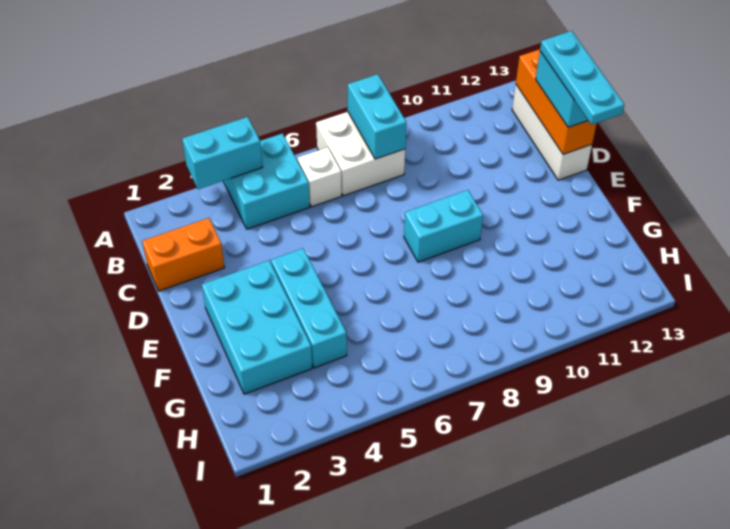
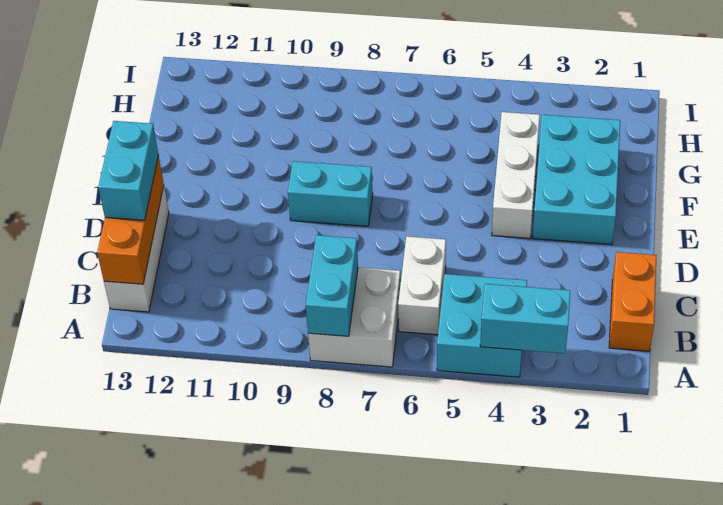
white brick B6 level 1 -> white brick B6:C6 level 1
orange brick C1:C2 level 1 -> orange brick B1:C1 level 1
cyan plate C13:E13 level 4 -> none
cyan brick E4:G4 level 1 -> white brick E4:G4 level 1

